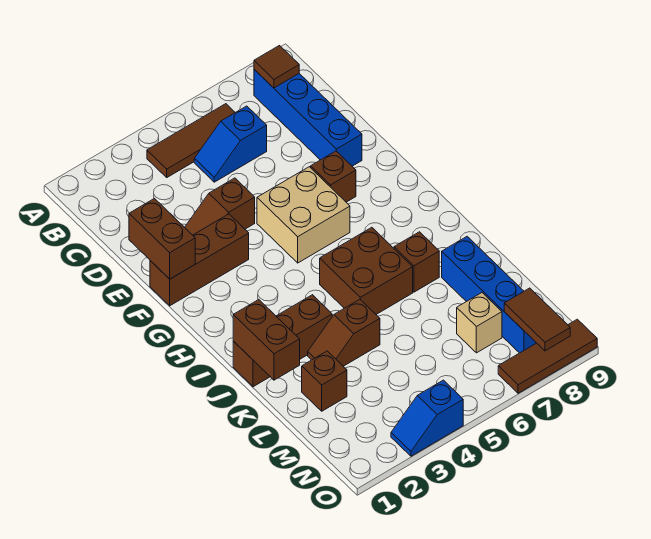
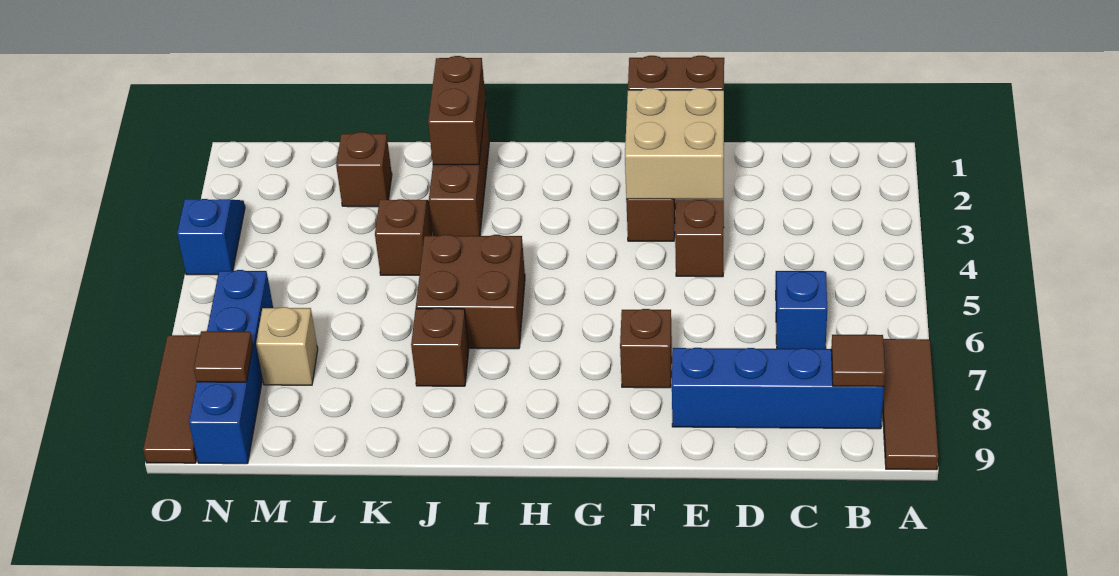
brown tile B4:B6 level 1 -> brown tile A7:A9 level 1
tan brick F5:G6 level 1 -> tan brick E2:F3 level 2
brown brick J1:K1 level 2 -> brown brick J1:J2 level 2
blue brick K8:N8 level 1 -> blue brick N6:N9 level 1
brown tile N8:O8 level 2 -> brown tile N8 level 2

